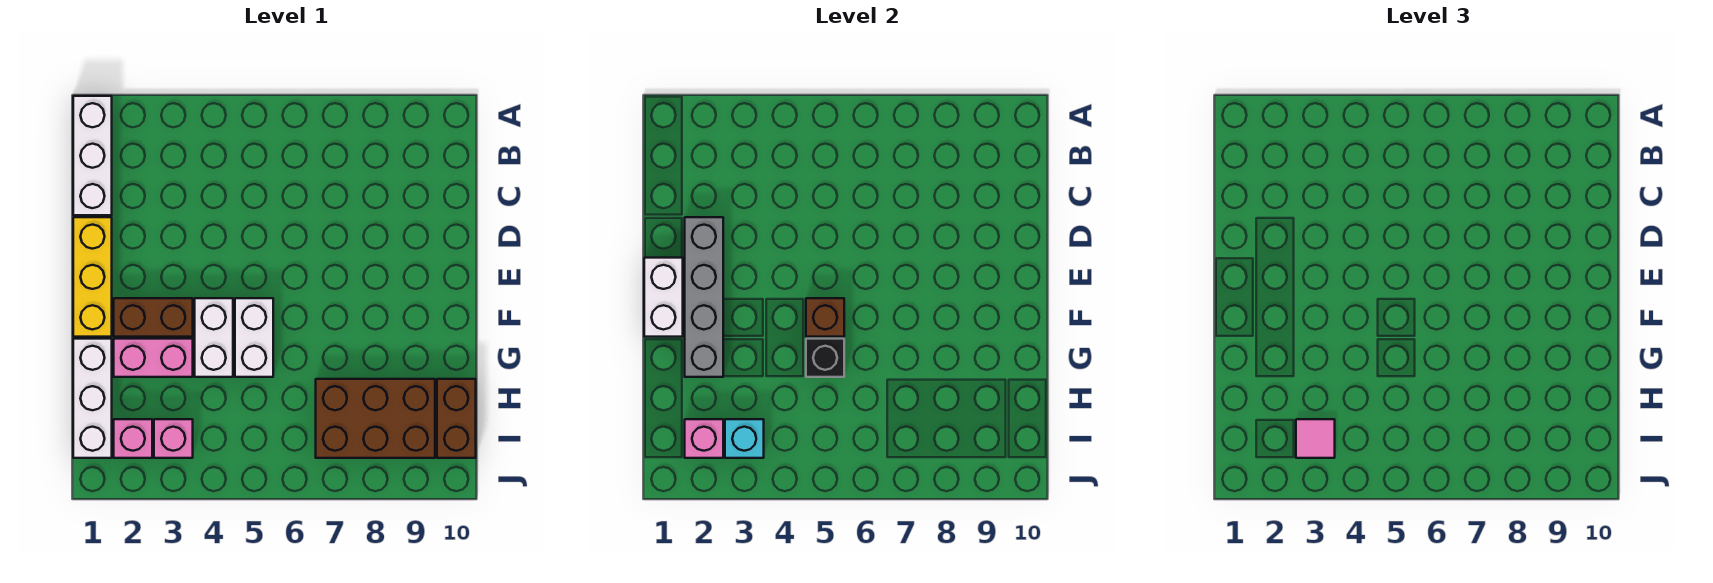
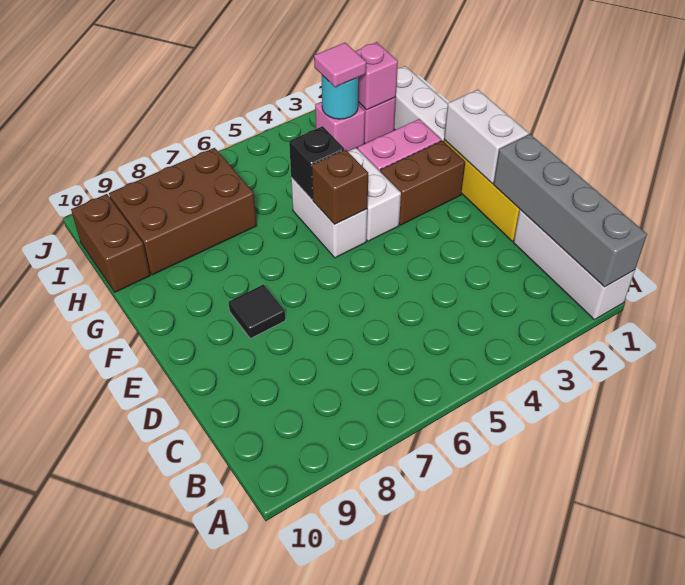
grey brick D2:G2 level 2 -> grey brick A1:D1 level 2
none -> black tile E8 level 1
cyan brick I3 level 2 -> cyan round brick I3 level 2

